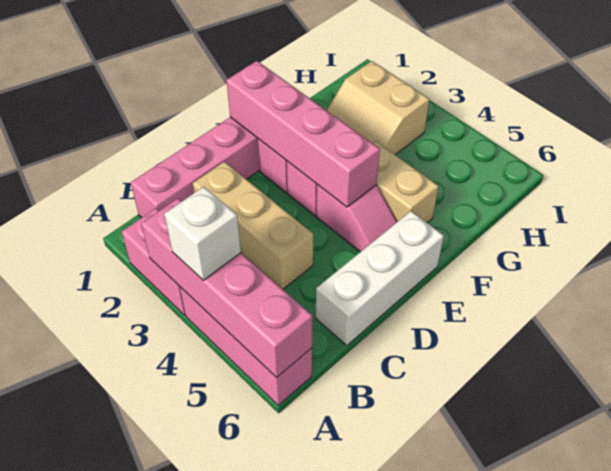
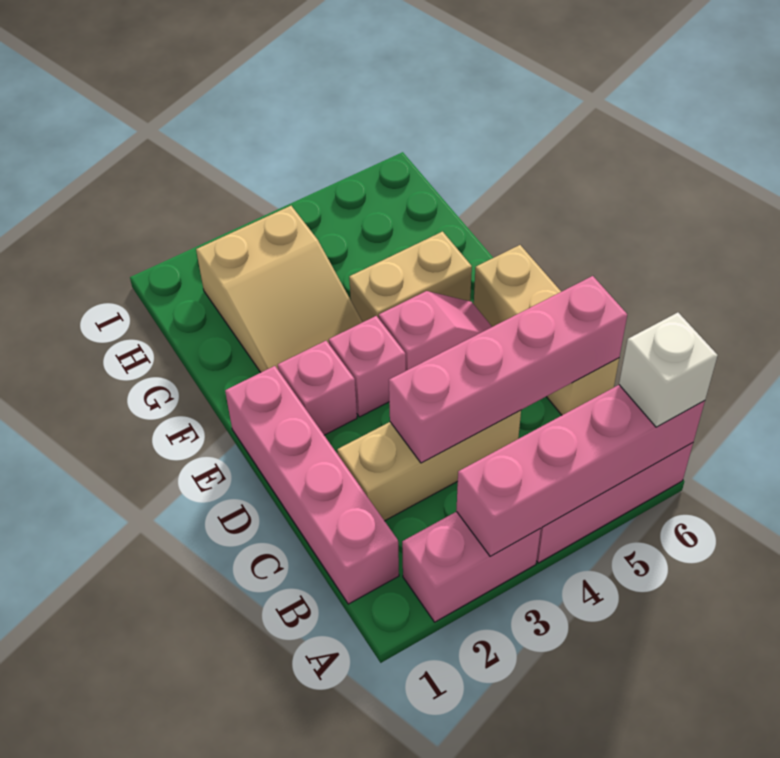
white brick A4 level 3 -> white brick A6 level 3
white brick C6:E6 level 1 -> tan brick C6:E6 level 1
pink brick E1:E4 level 2 -> pink brick C3:C6 level 2
tan slope G2:H3 level 1 top H -> tan slope F2:H3 level 1 top H

